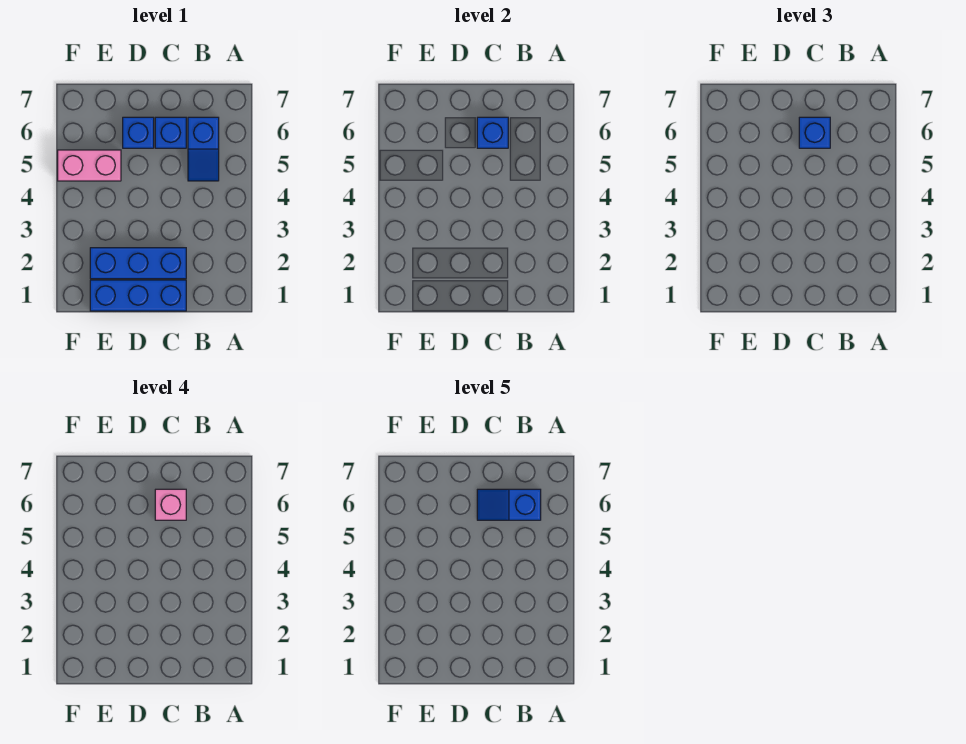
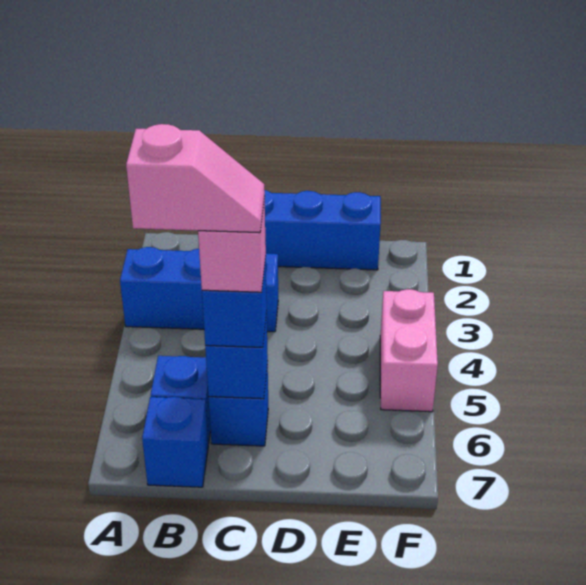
blue slope B6:C6 level 5 top B -> pink slope B6:C6 level 5 top B
blue brick C2:E2 level 1 -> blue brick A3:C3 level 1
blue brick D6 level 1 -> blue brick B7 level 1
pink brick E5:F5 level 1 -> pink brick F4:F5 level 1

